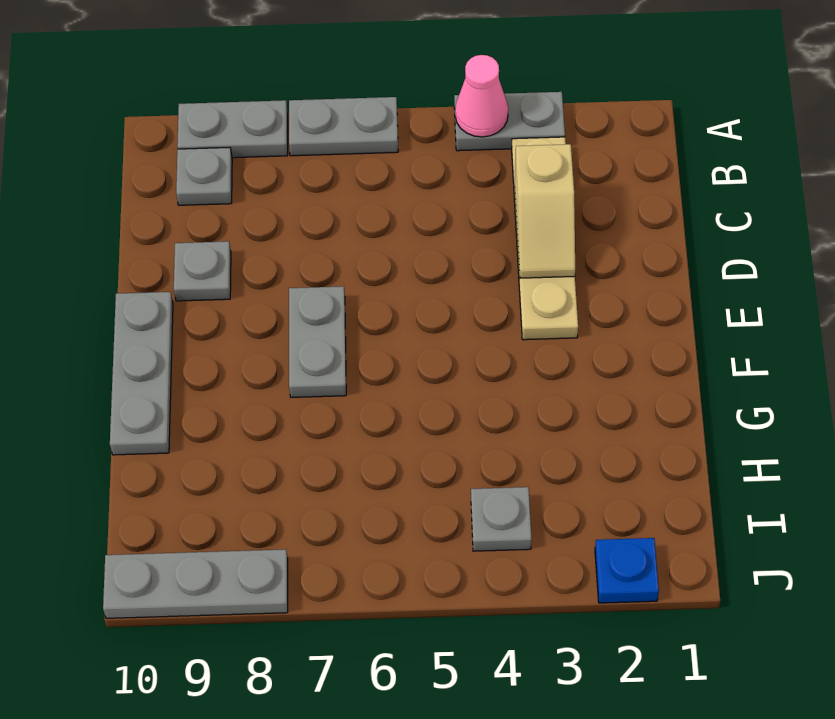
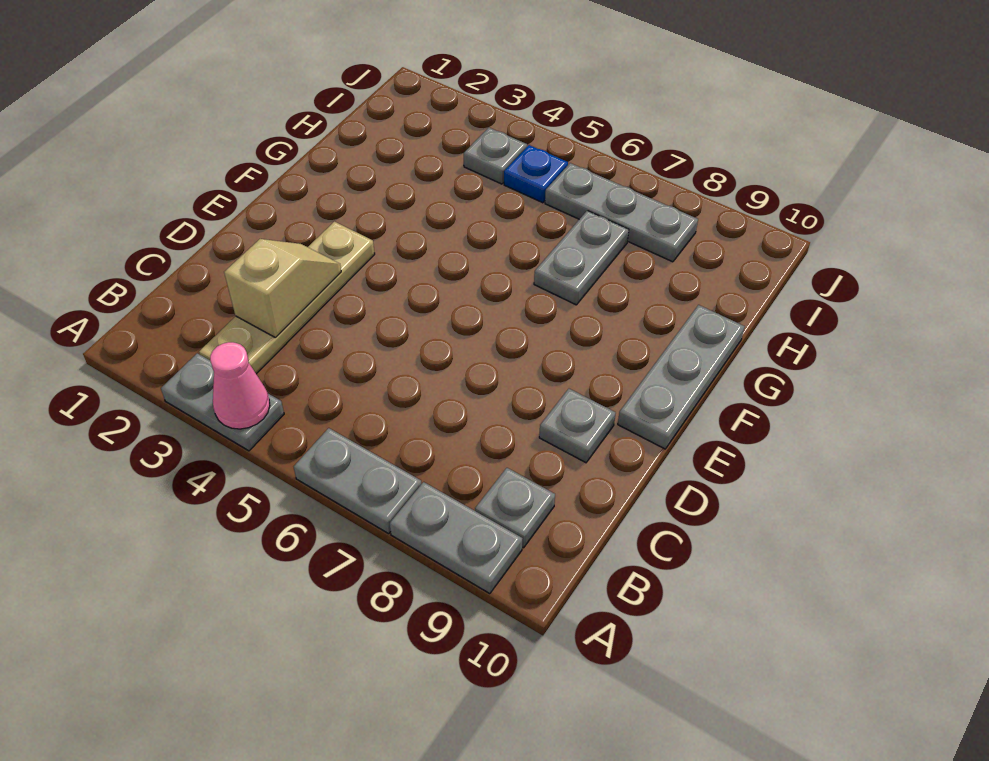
grey plate E7:F7 level 1 -> grey plate G7:H7 level 1
blue plate J2 level 1 -> blue plate I5 level 1
grey plate J8:J10 level 1 -> grey plate I6:I8 level 1

